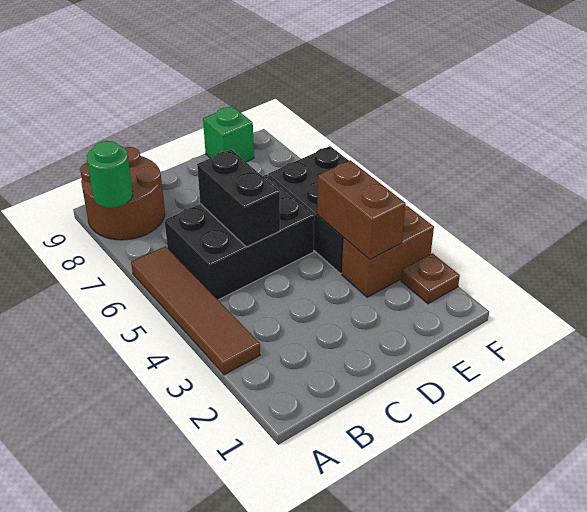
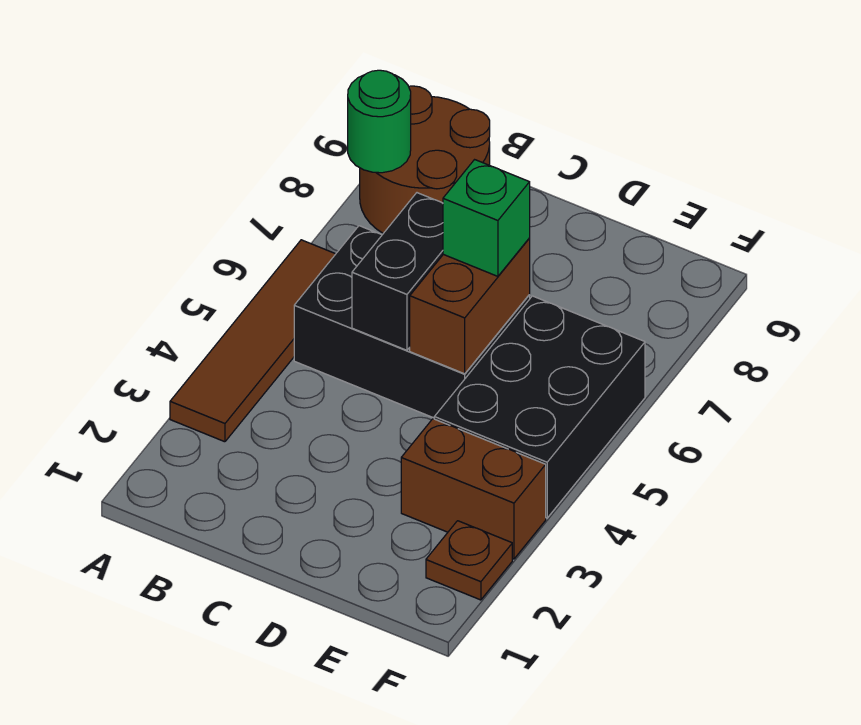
brown brick E3:E4 level 2 -> brown brick D5:D6 level 2
green brick E9 level 1 -> green brick D6 level 3

